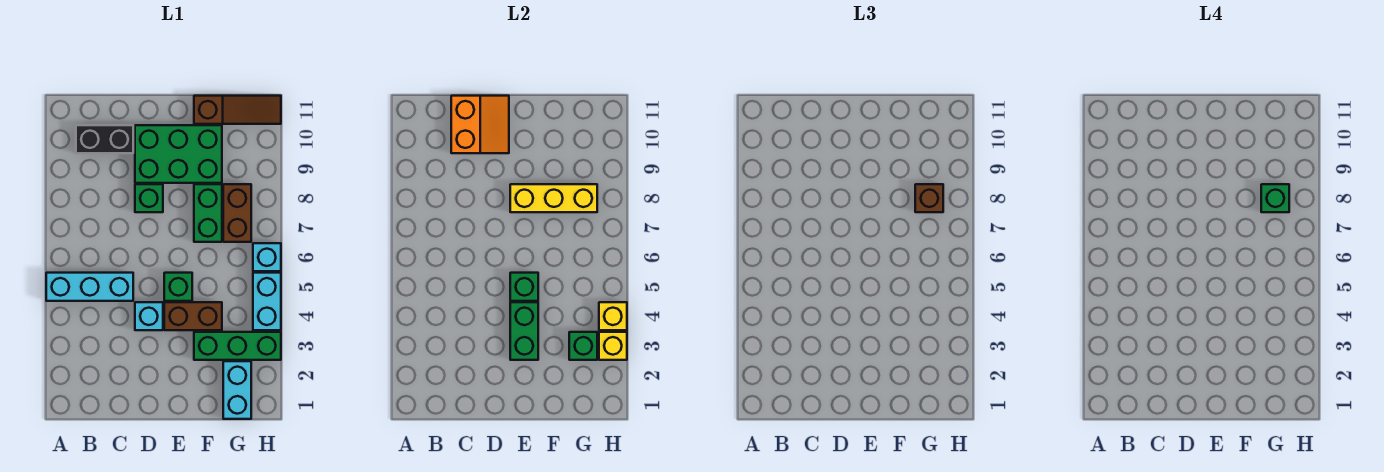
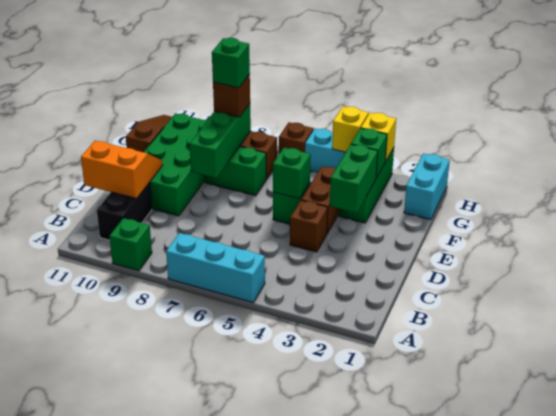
cyan brick A5:C5 level 1 -> cyan brick A5:A7 level 1
cyan brick D4 level 1 -> brown brick D4 level 1
green brick D8 level 1 -> green brick A9 level 1
green brick D9:F10 level 1 -> green brick D9:G10 level 1
green brick E3:E4 level 2 -> green brick E3:F3 level 2
yellow brick E8:G8 level 2 -> green brick E8:G8 level 2
cyan brick G1:G2 level 1 -> cyan brick G1:H1 level 1
cyan brick H6 level 1 -> brown brick H6 level 1

